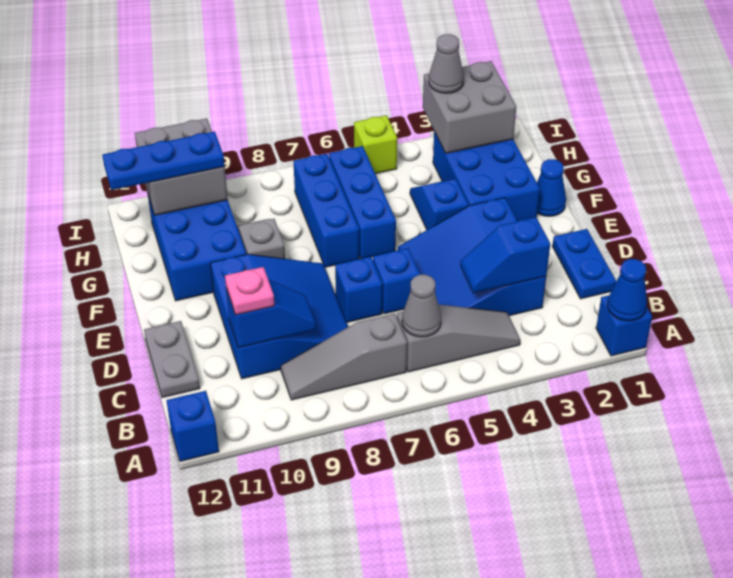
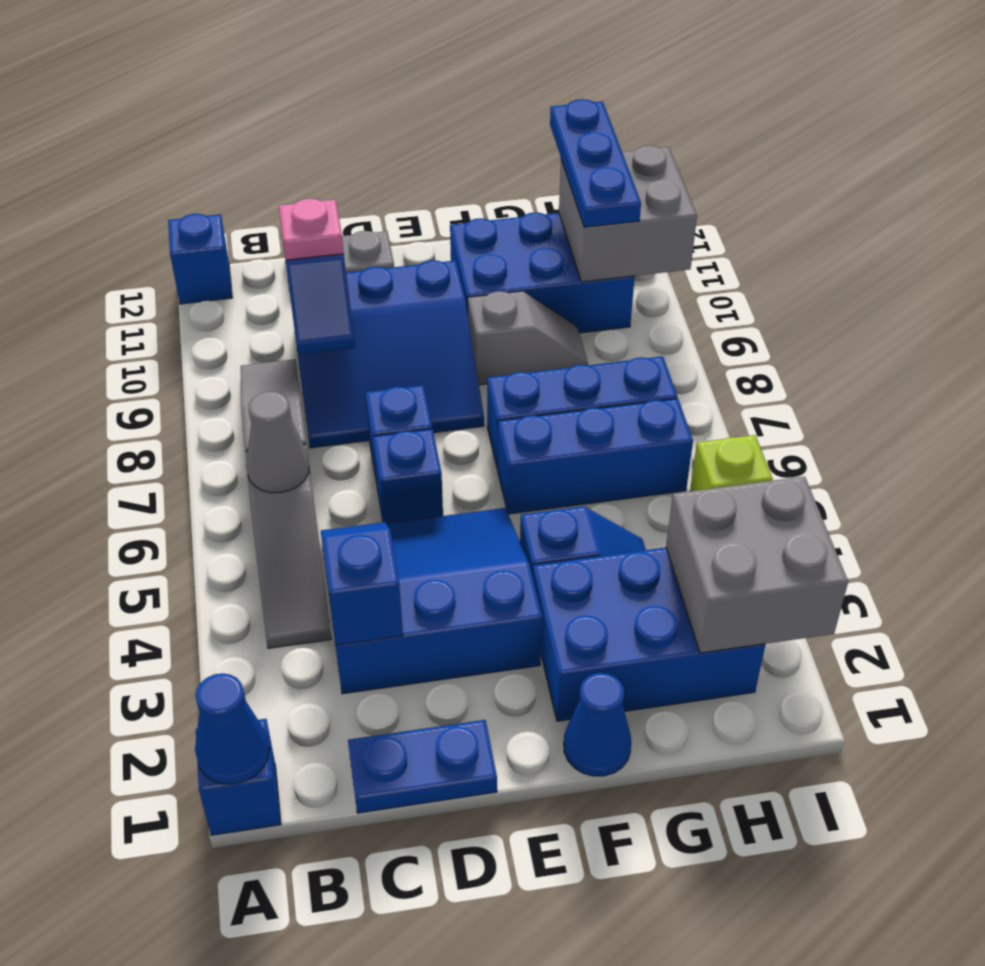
grey cone I3 level 3 -> none

